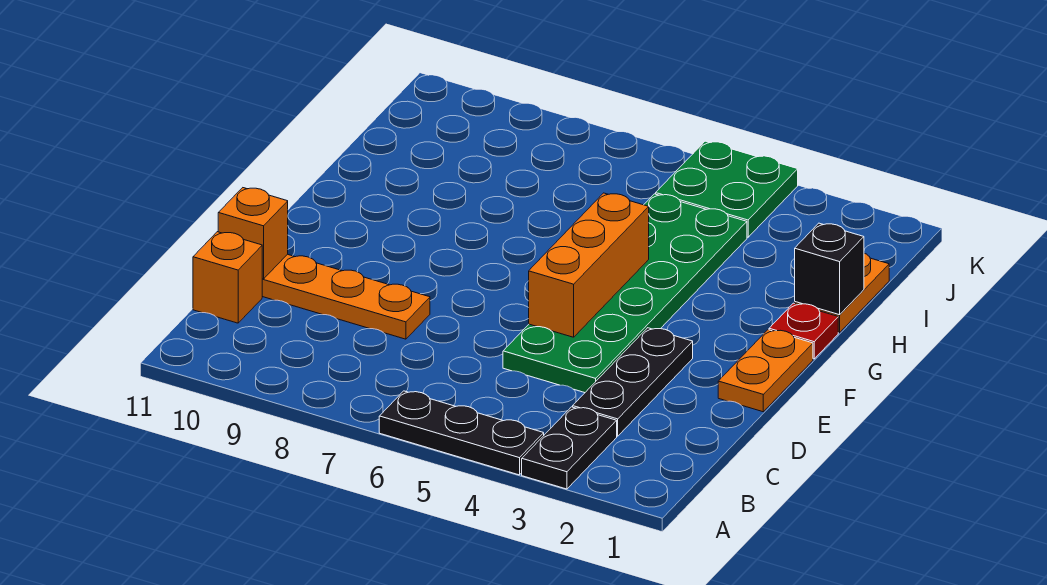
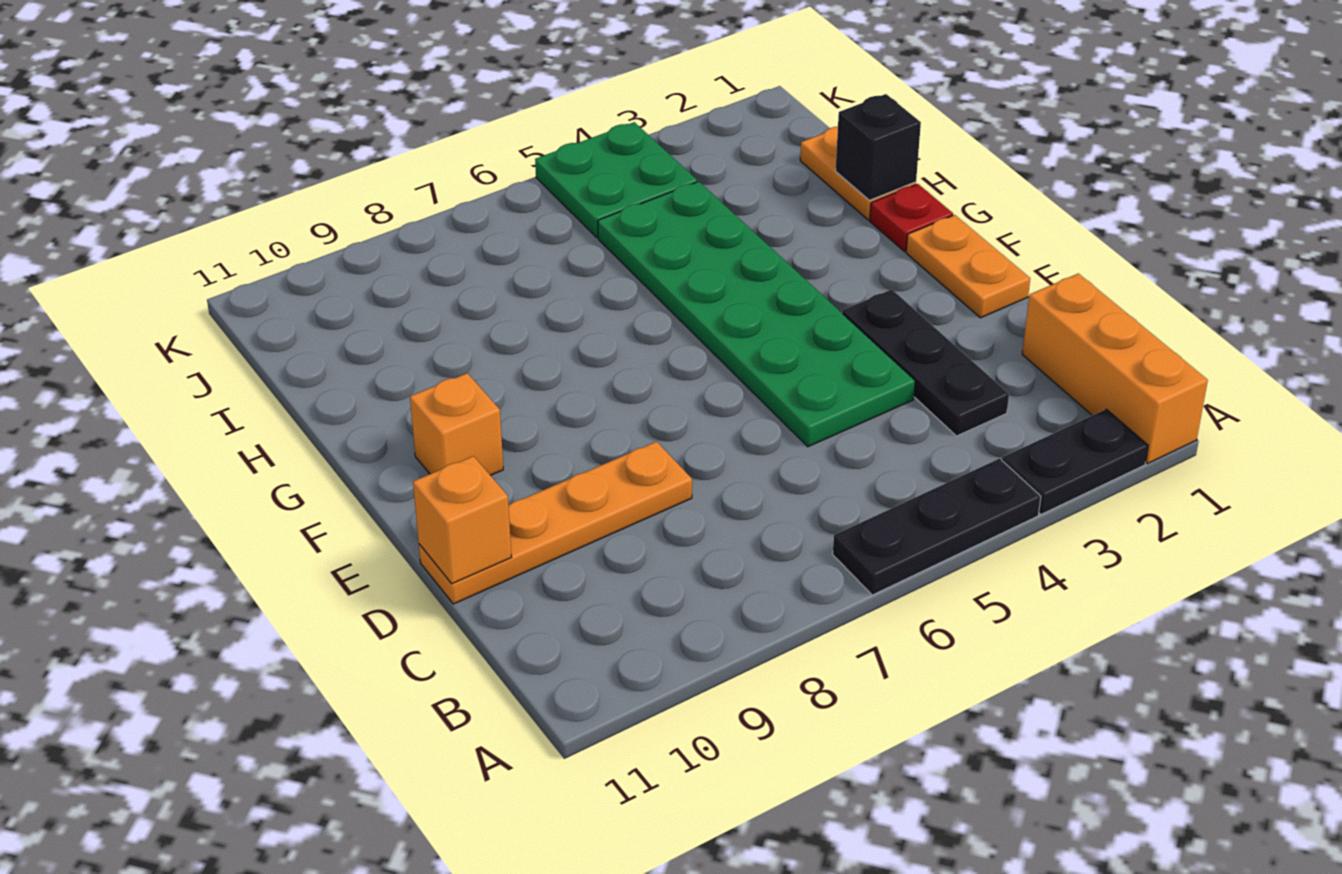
black plate A3:B3 level 1 -> black plate A2:A3 level 1
orange brick C11 level 1 -> orange brick F10 level 1
orange brick E5:G5 level 2 -> orange brick A1:C1 level 1

